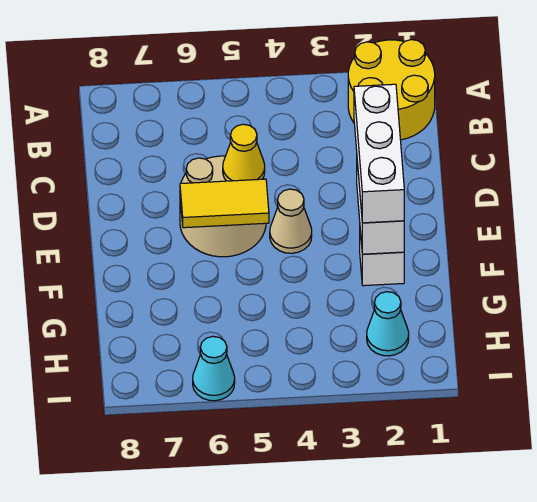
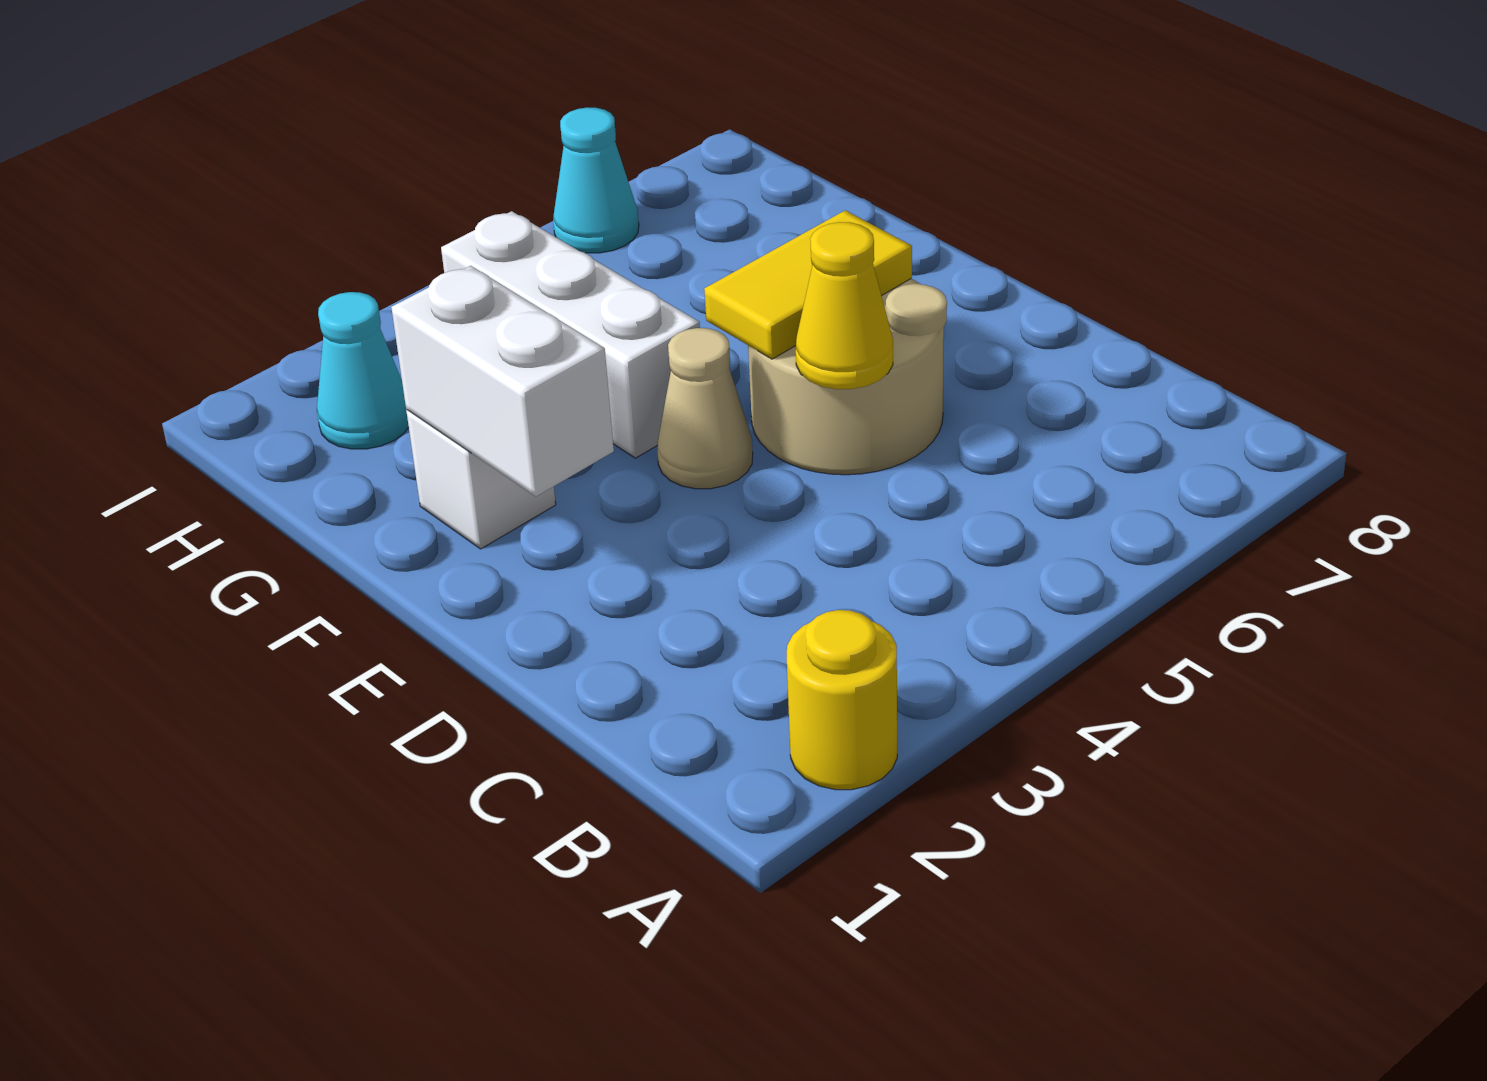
yellow round brick A1:B2 level 1 -> yellow round brick A2 level 1
white brick D2:F2 level 3 -> white brick F4:H4 level 1

